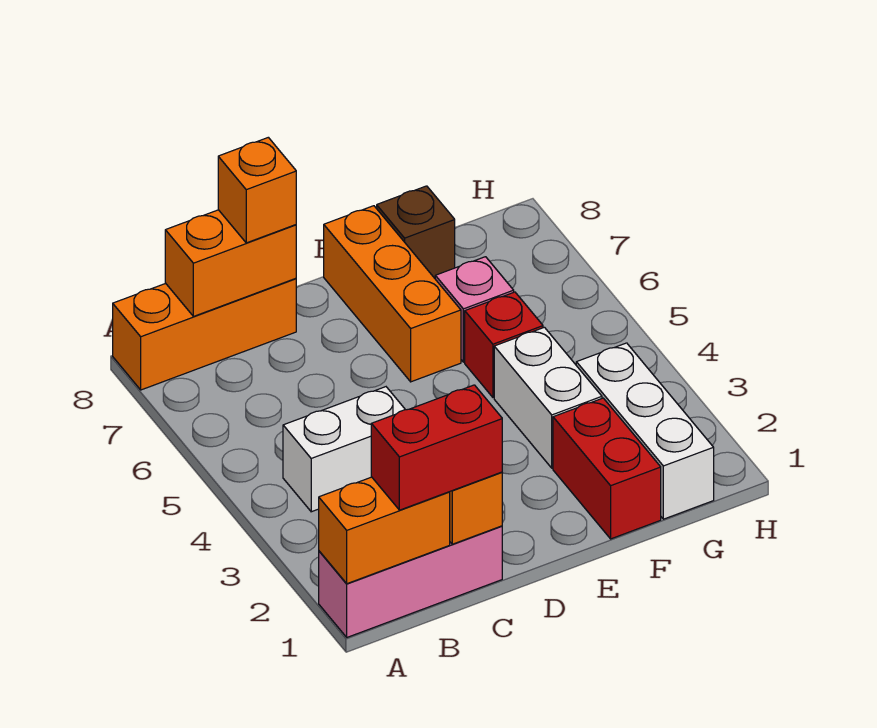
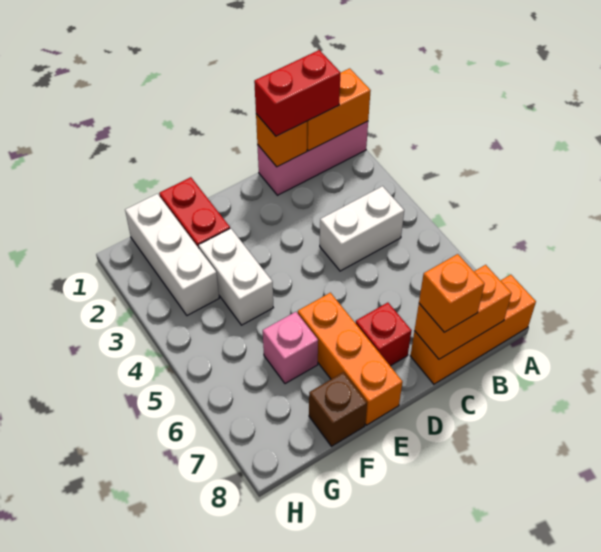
red brick F5 level 1 -> red brick D7 level 1

